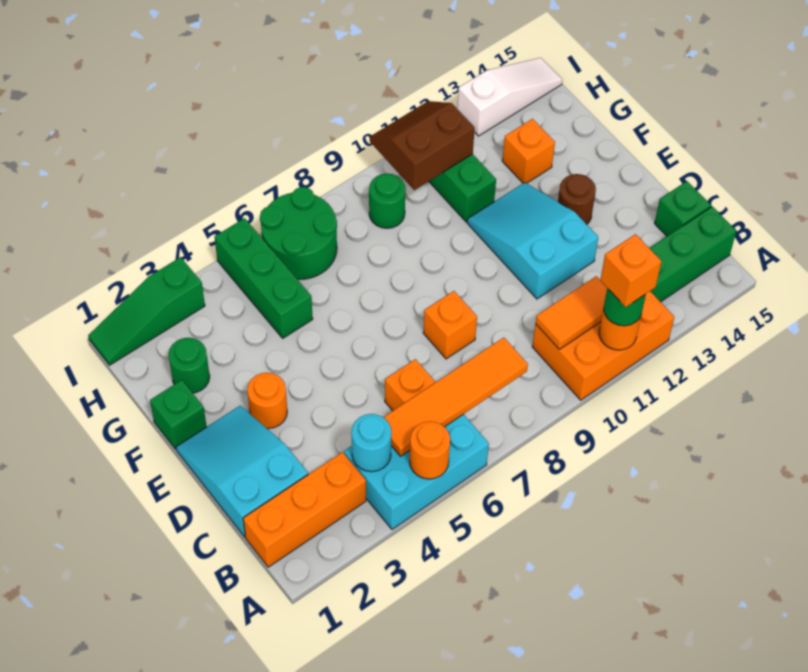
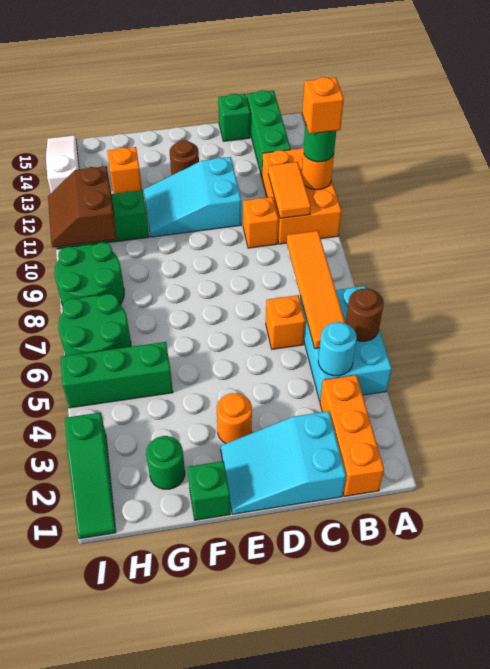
orange round brick A5 level 2 -> brown round brick A5 level 2
orange brick D8 level 1 -> orange brick C10 level 1
green round brick H9 level 1 -> green round brick H8:I9 level 1

